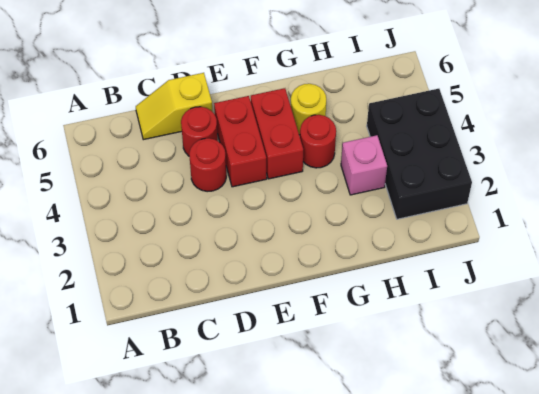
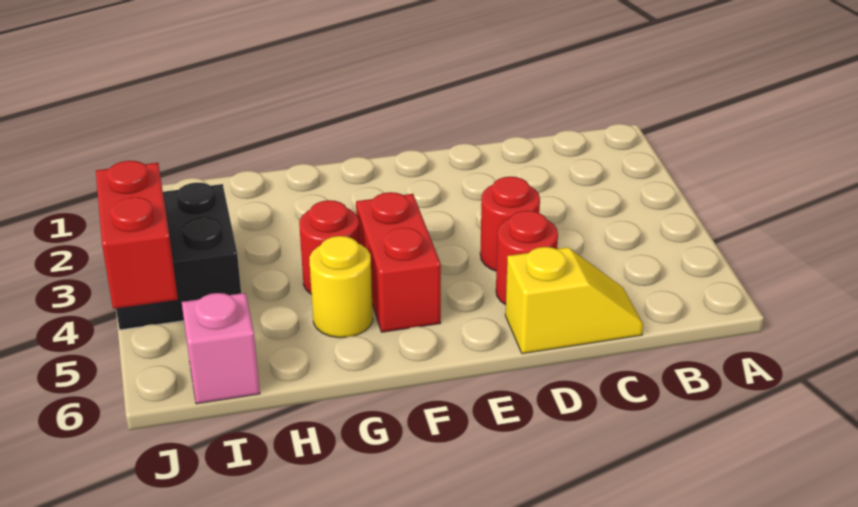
red brick E4:E5 level 1 -> red brick J4:J5 level 2
pink brick H3 level 1 -> pink brick I6 level 1
black brick I2:J4 level 1 -> black brick I3:J4 level 1

